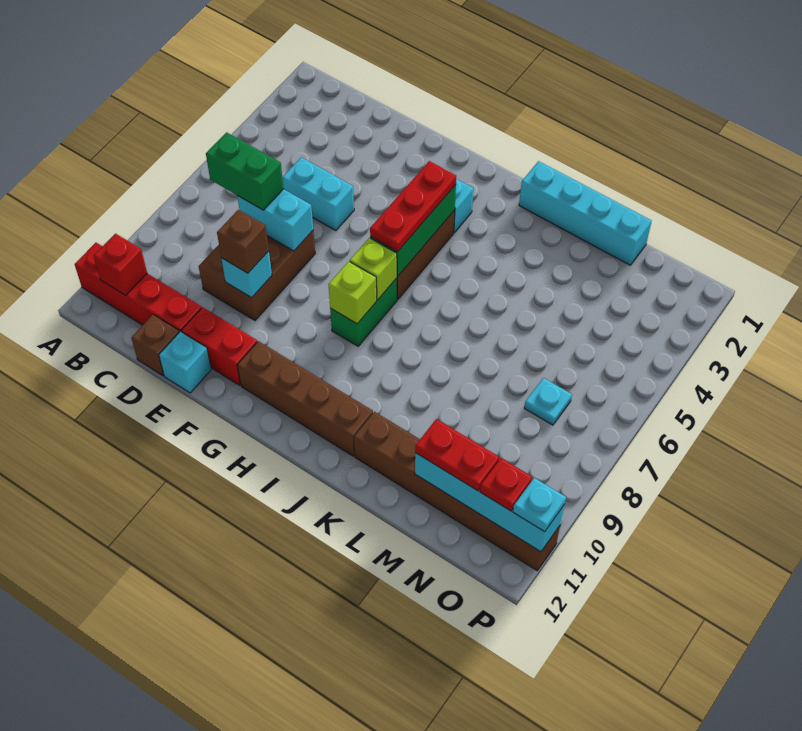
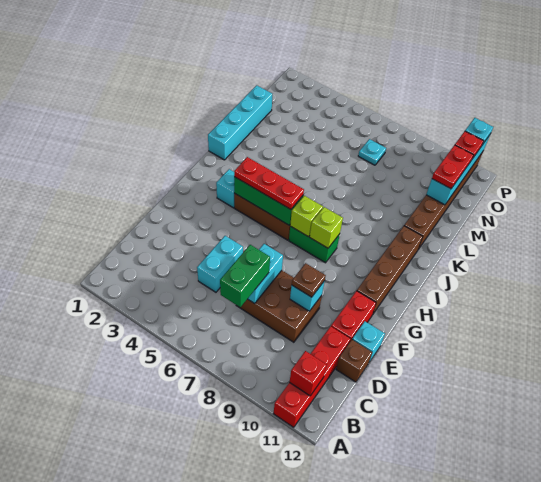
brown brick E9 level 3 -> brown plate E9 level 3

